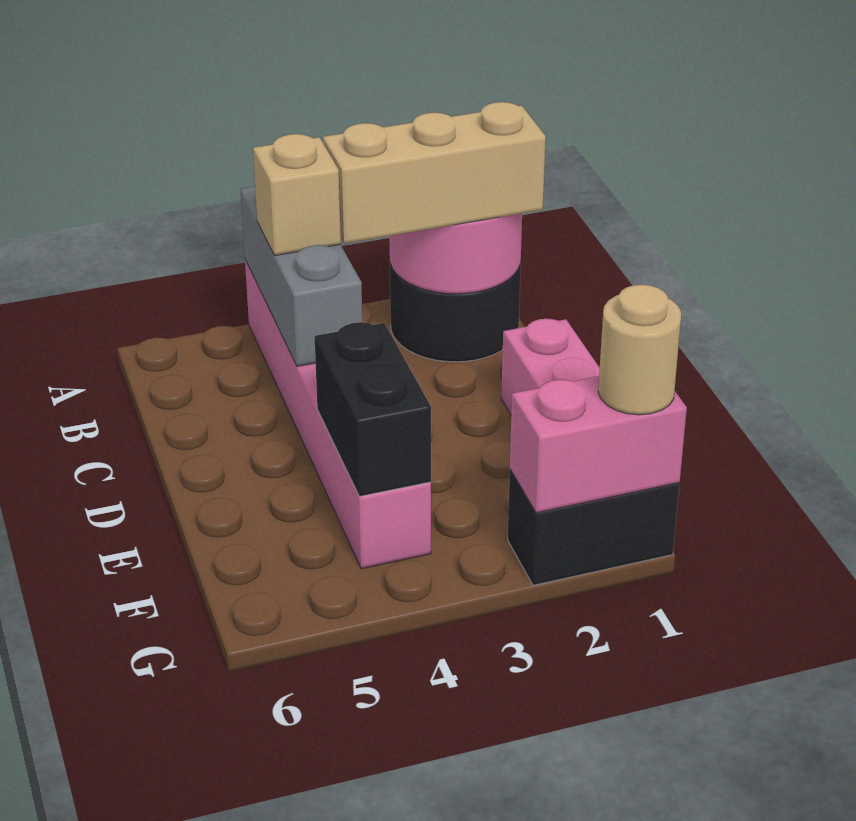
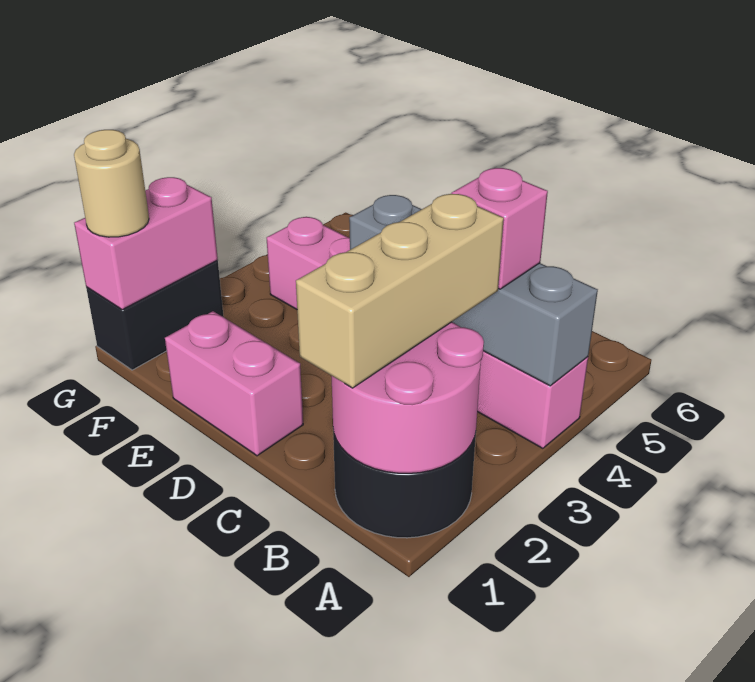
grey brick A4:C4 level 2 -> grey brick A4:D4 level 2
tan brick B4 level 3 -> pink brick B4 level 3
black brick E4:F4 level 2 -> none

